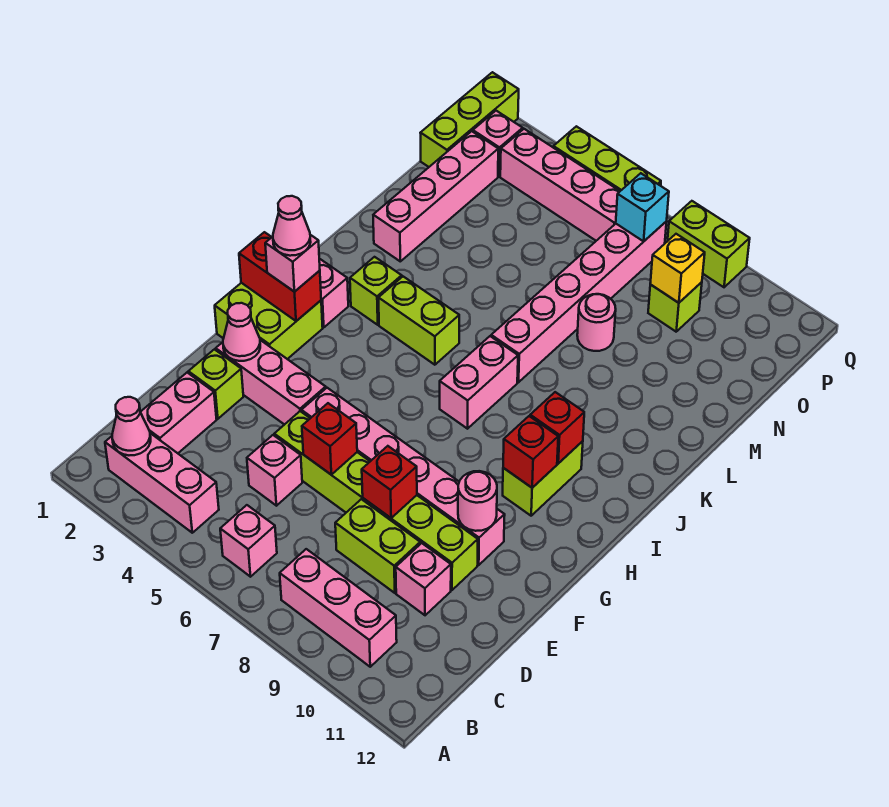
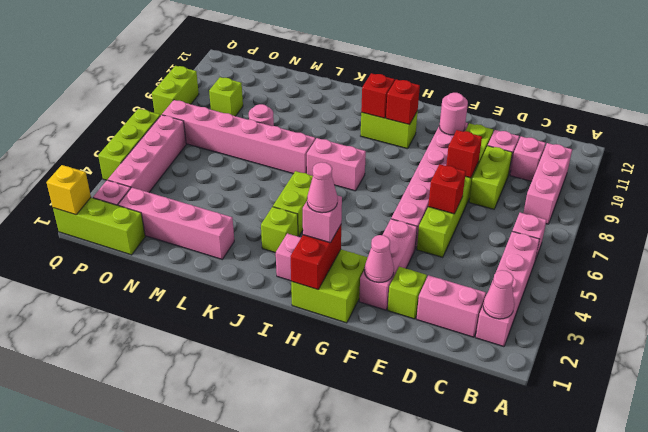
pink brick B2:B4 level 1 -> pink brick B2:B5 level 1
pink brick D5 level 1 -> pink brick C10 level 1
yellow brick O9 level 2 -> yellow brick Q1 level 2
cyan brick P7 level 2 -> none

